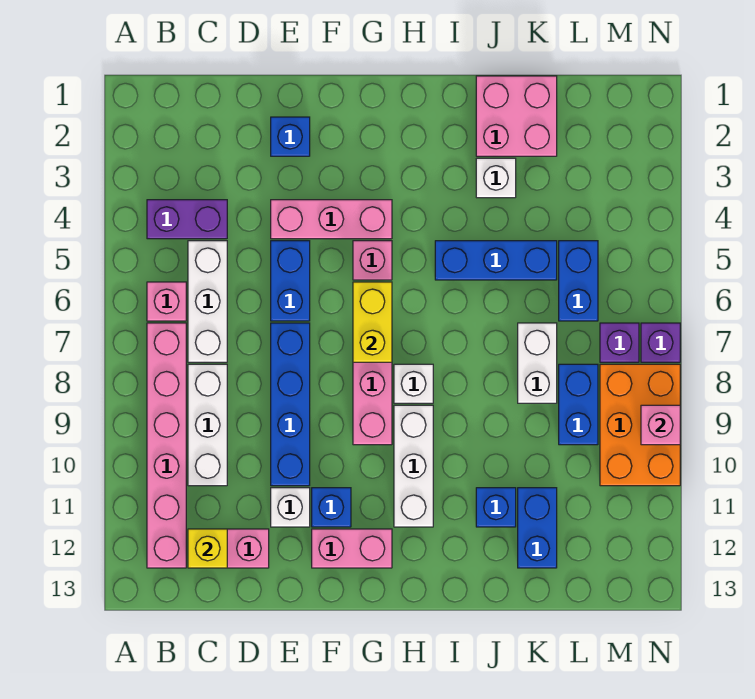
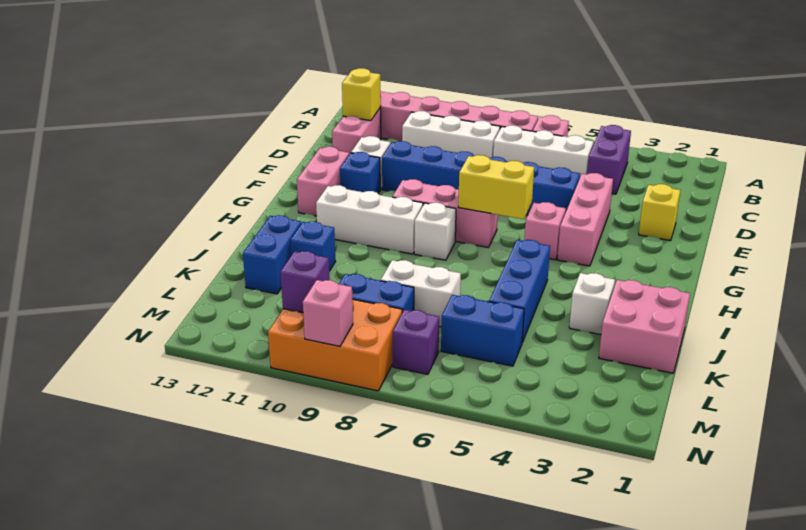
blue brick E2 level 1 -> yellow brick E2 level 1
blue brick K11:K12 level 1 -> blue brick J12:K12 level 1
purple brick N7 level 1 -> purple brick M10 level 2

